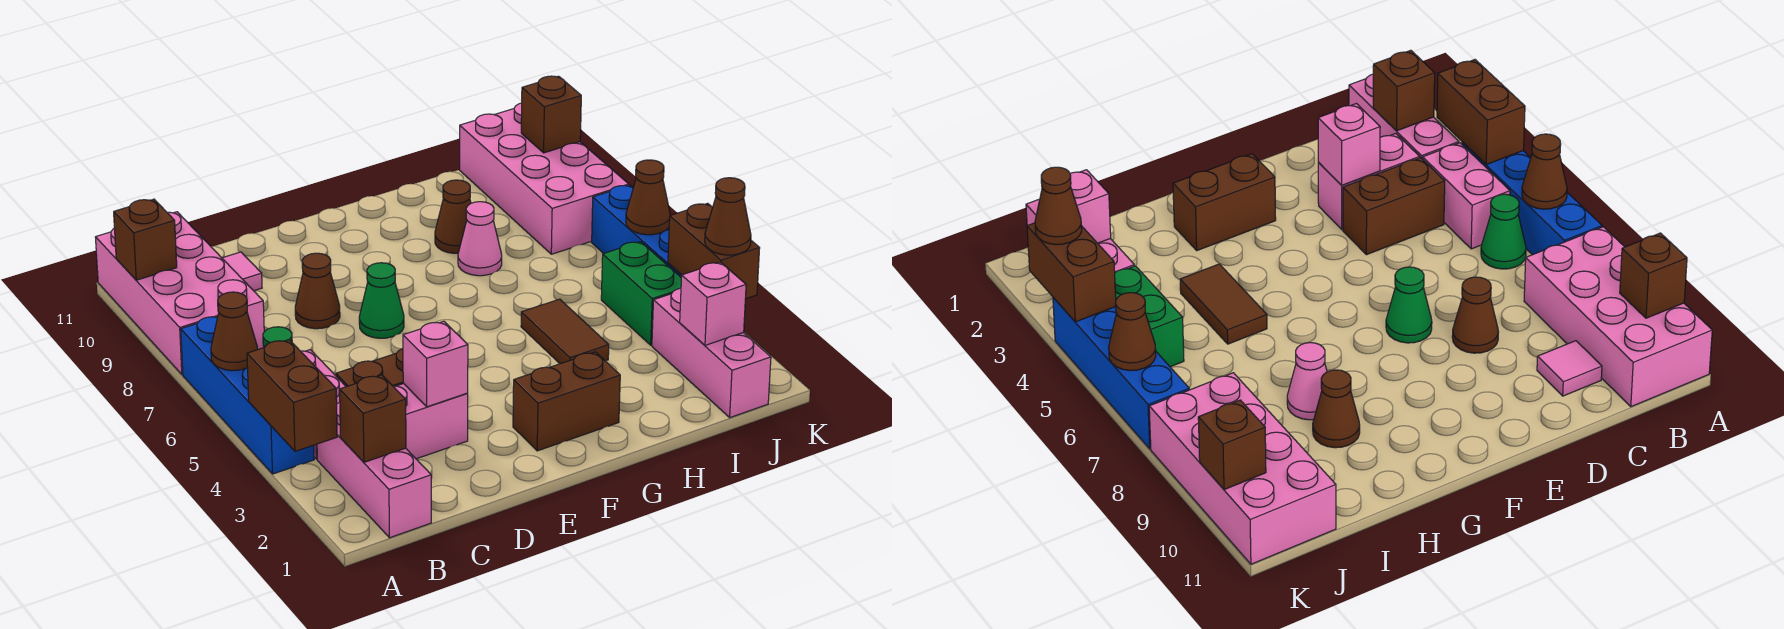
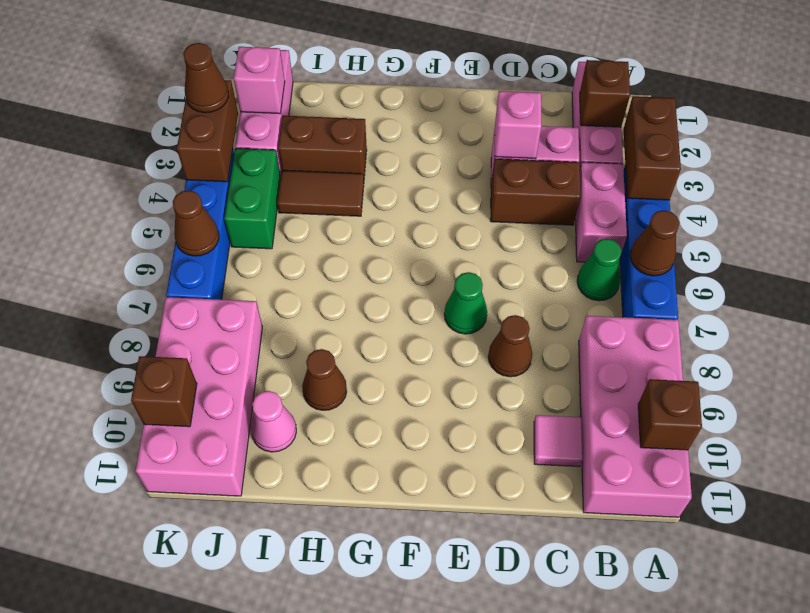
brown brick F2:G2 level 1 -> brown brick H3:I3 level 1
brown tile H4:H5 level 1 -> brown tile H4:I4 level 1
pink cone H8 level 1 -> pink cone I10 level 1

